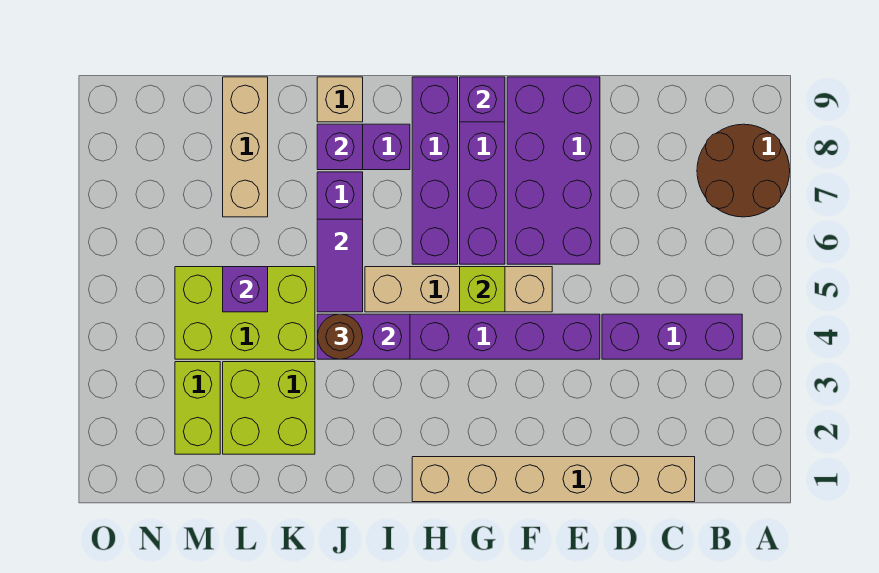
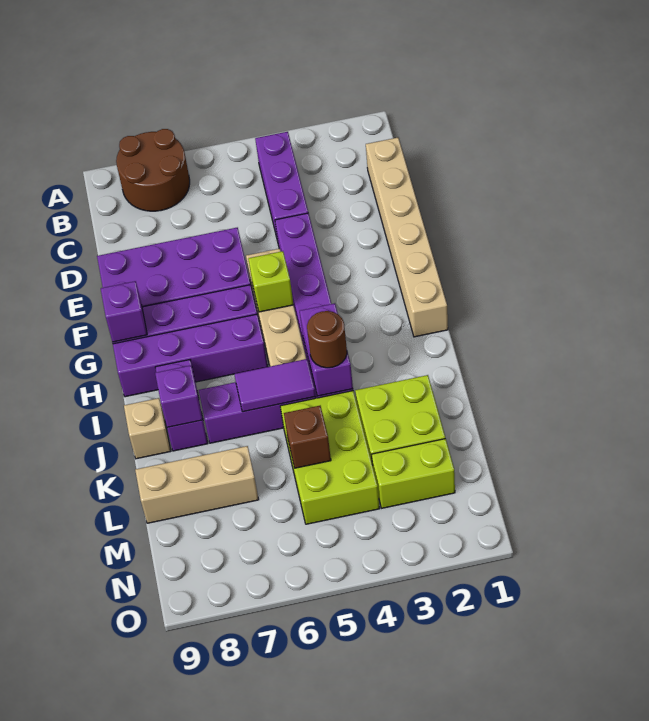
purple brick L5 level 2 -> brown brick L5 level 2

